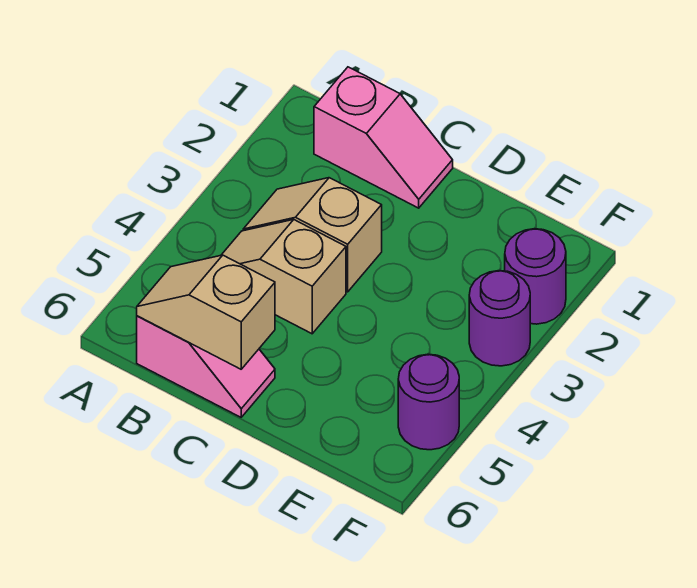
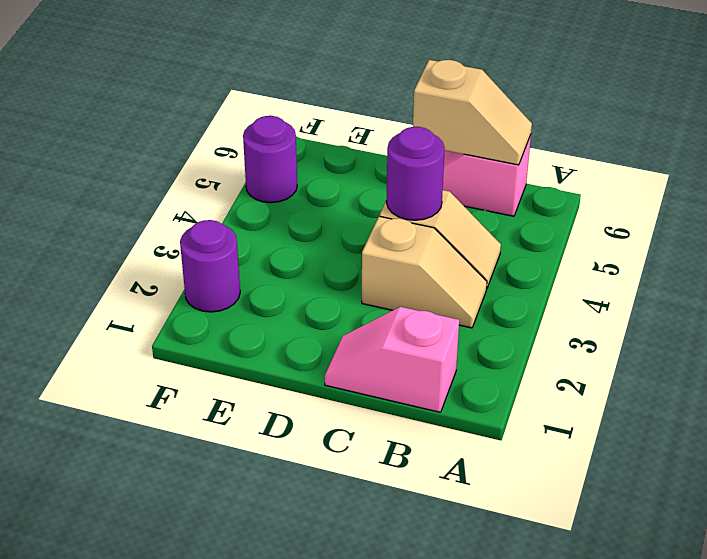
purple round brick F3 level 1 -> purple round brick C4 level 2

